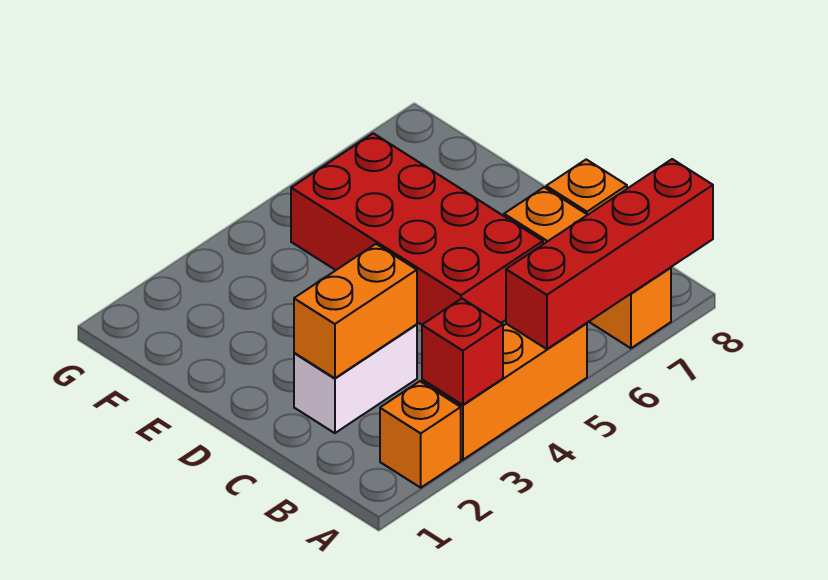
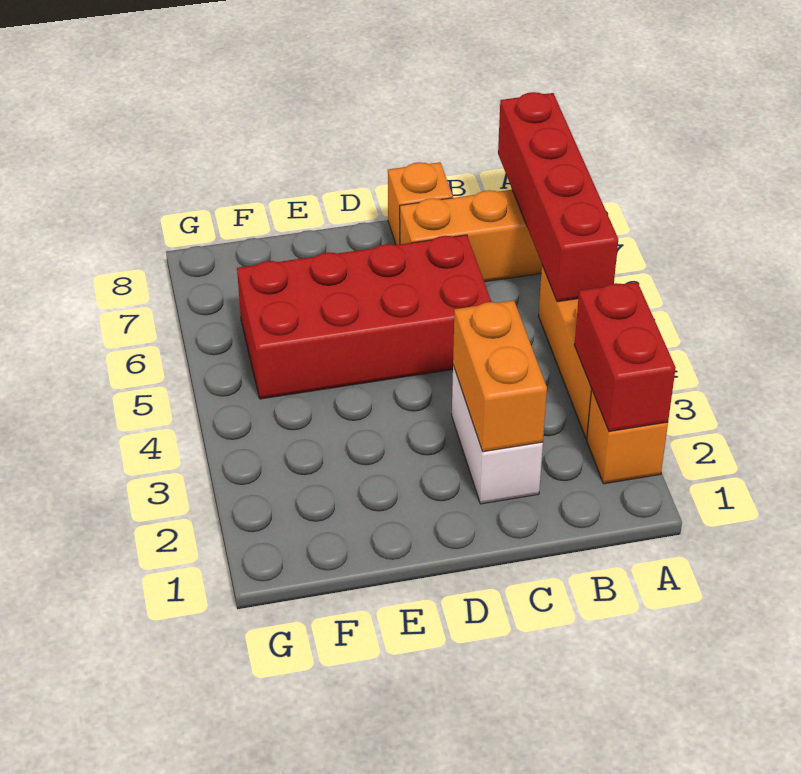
red brick A3 level 2 -> red brick A2:A3 level 2

